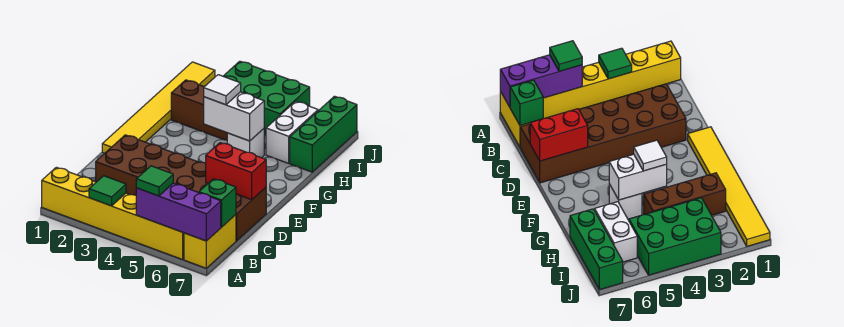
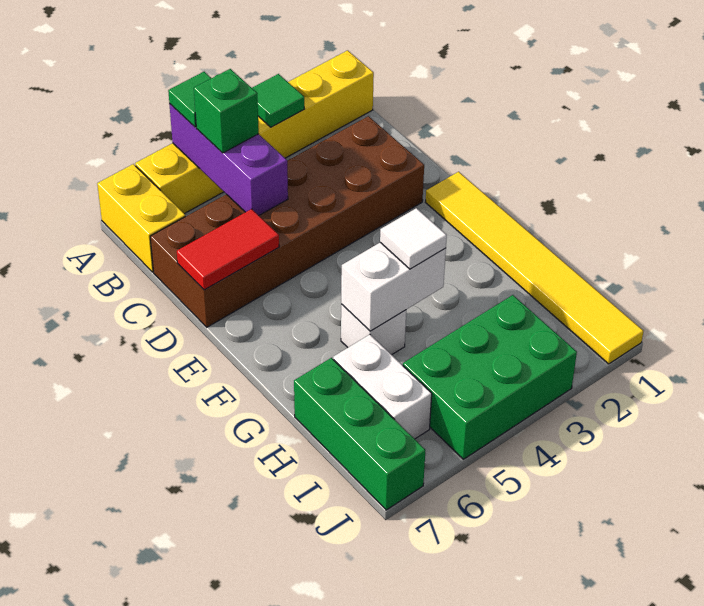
purple brick A5:A7 level 2 -> purple brick A5:C5 level 2
green brick B7 level 2 -> green brick B5 level 3
red brick D6:D7 level 2 -> red tile D6:D7 level 2
brown brick H2:H4 level 1 -> none

